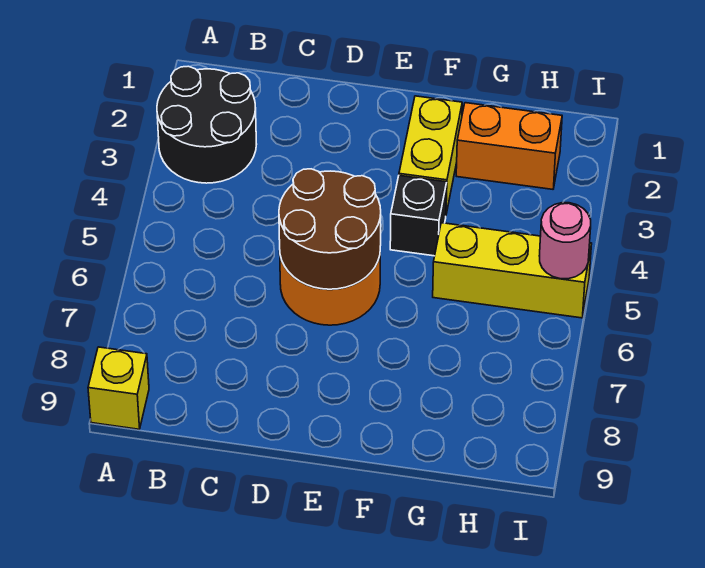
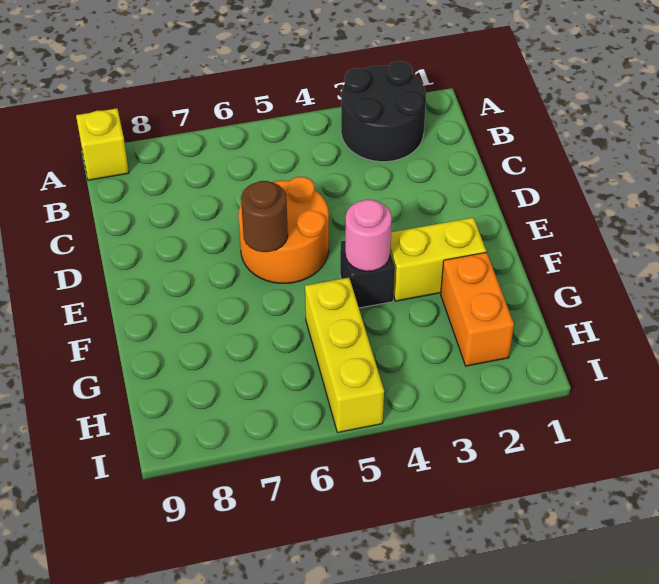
brown round brick D5:E6 level 2 -> brown round brick E6 level 2
pink round brick I5 level 2 -> pink round brick F4 level 2

